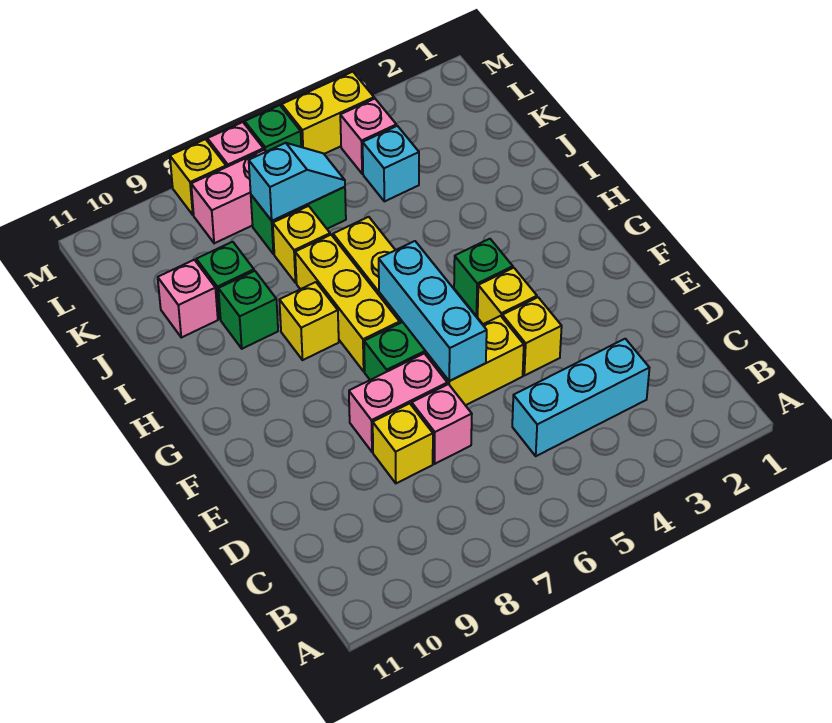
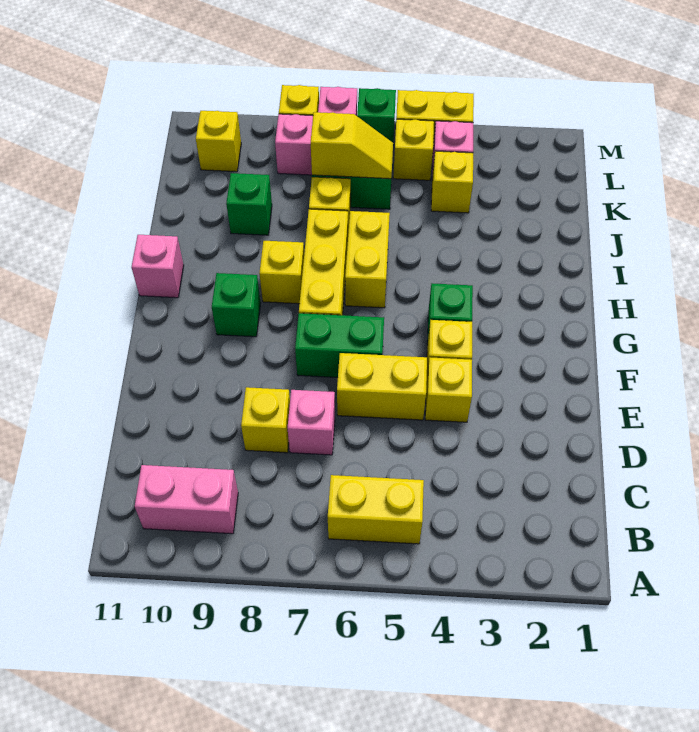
none -> yellow brick B5:B6 level 1
cyan brick C3:C5 level 1 -> none
cyan brick E6:G6 level 2 -> none
pink brick E7:E8 level 1 -> pink brick B9:B10 level 1
green brick I9 level 1 -> green brick G9 level 1
pink brick J10 level 1 -> pink brick H11 level 1
cyan brick K4 level 1 -> yellow brick K4 level 1
cyan slope K6:K7 level 2 top 7 -> yellow slope K6:K7 level 2 top 7
none -> yellow brick L5 level 1
none -> yellow brick L10 level 1

